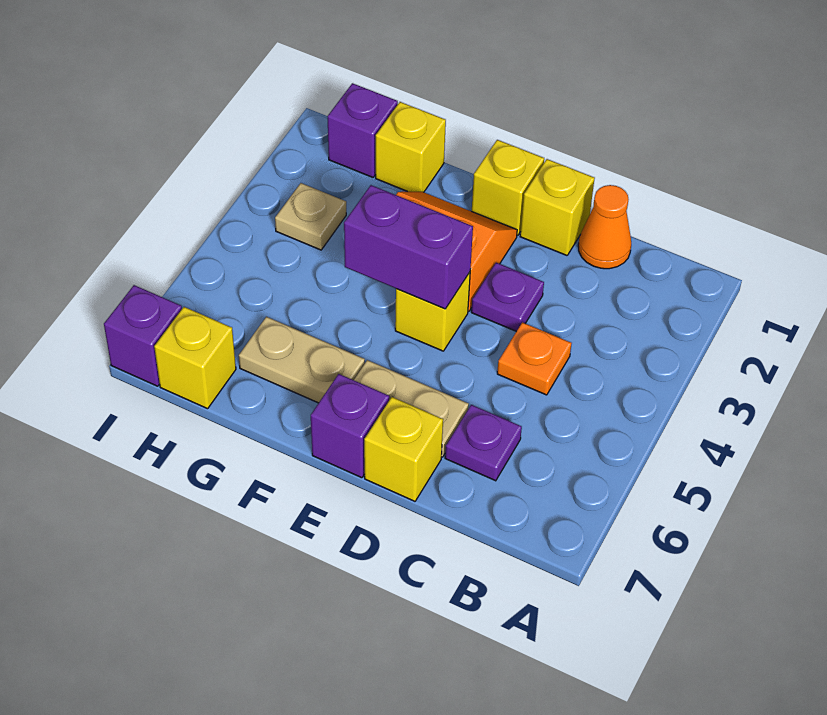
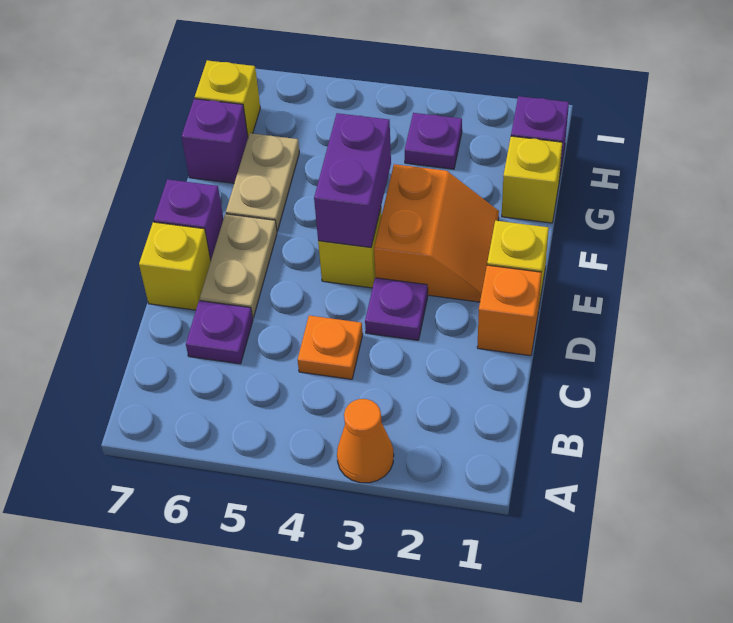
orange cone C1 level 1 -> orange cone A3 level 1
yellow brick D1 level 1 -> orange brick D1 level 1
tan plate H3 level 1 -> purple plate H3 level 1
purple brick I7 level 1 -> purple brick G7 level 1

